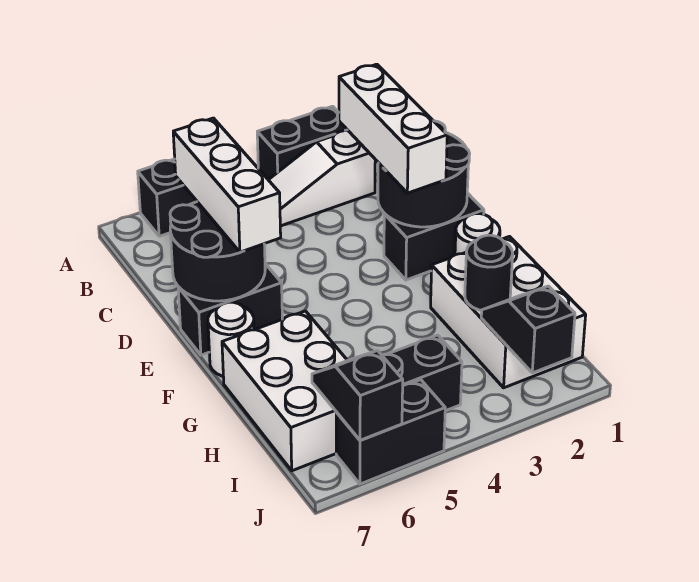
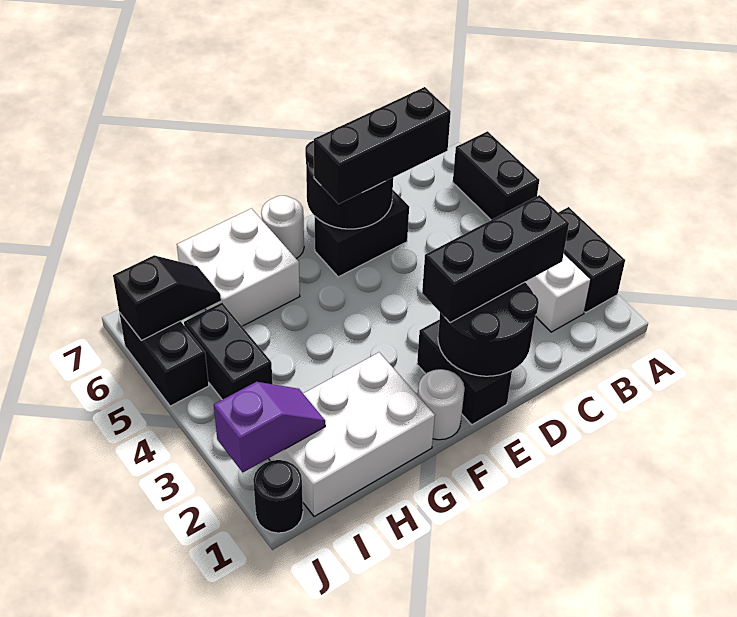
white brick C2:E2 level 3 -> black brick C2:E2 level 3
white brick C6:E6 level 3 -> black brick C6:E6 level 3
black brick E6:E7 level 1 -> black brick D6:E6 level 1
white brick G6:I7 level 1 -> white brick G6:H7 level 1
black round brick H2 level 2 -> black round brick J1 level 1
black slope I2:J2 level 2 top J -> purple slope I2:J2 level 2 top J

